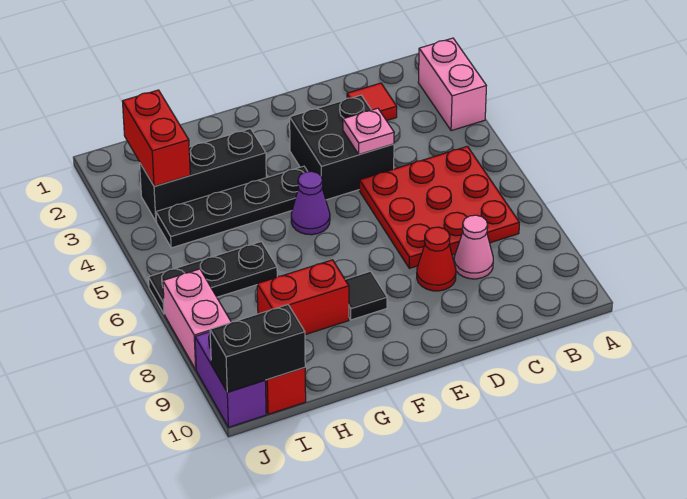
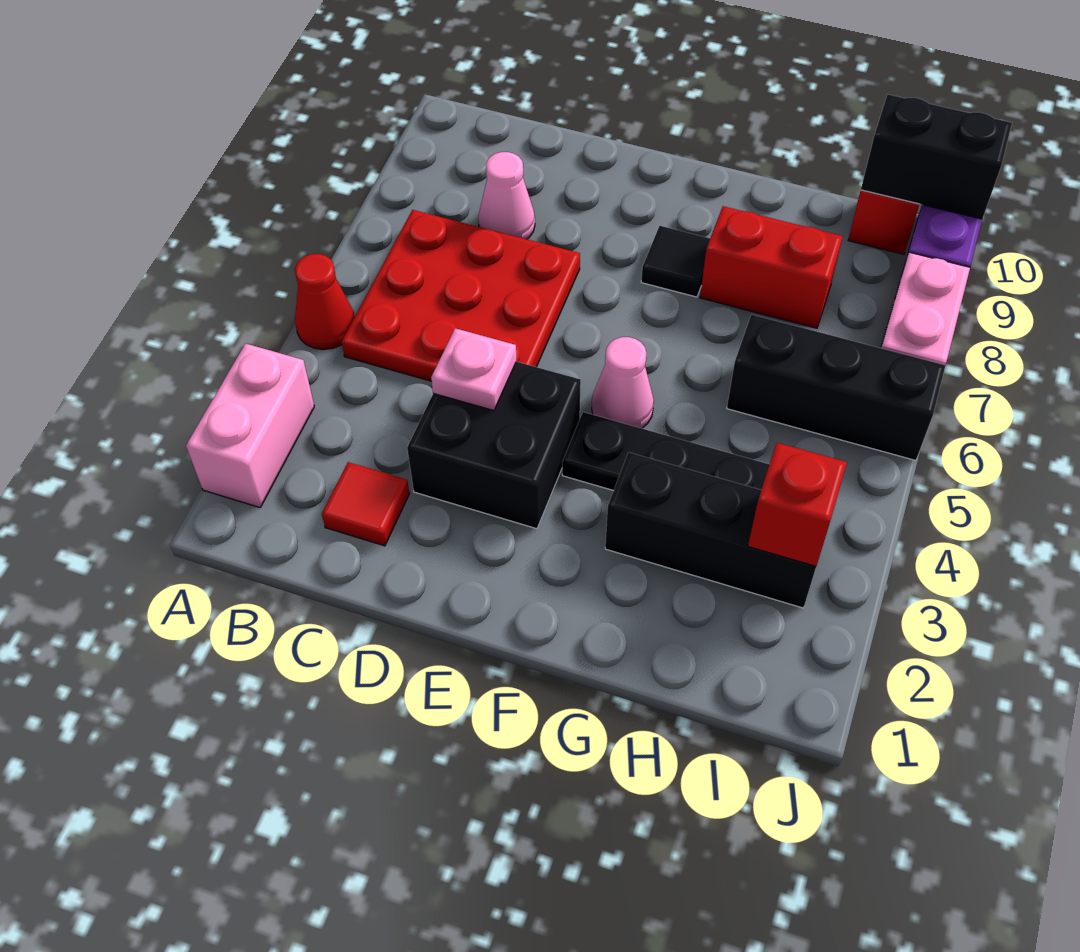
red cone D8 level 1 -> red cone A5 level 1
purple cone F5 level 1 -> pink cone F5 level 1
black plate H6:J6 level 1 -> black brick H6:J6 level 1
red brick I2:I3 level 2 -> red brick I3 level 2

